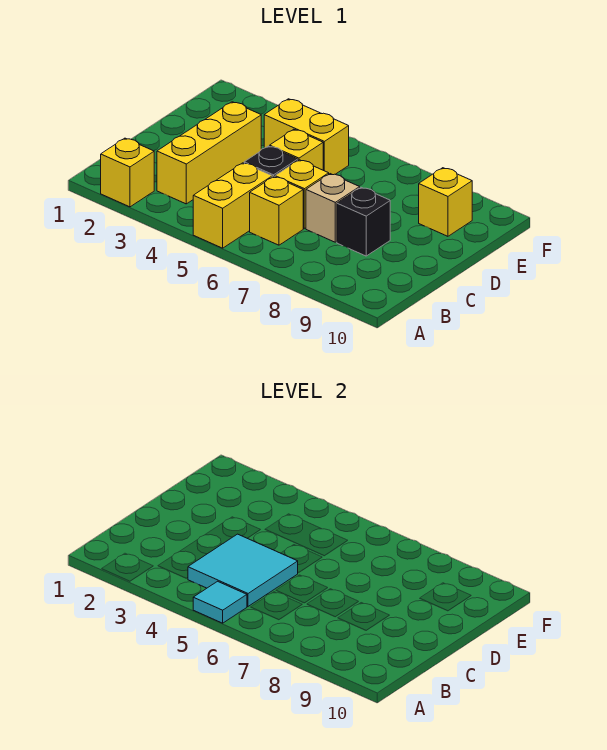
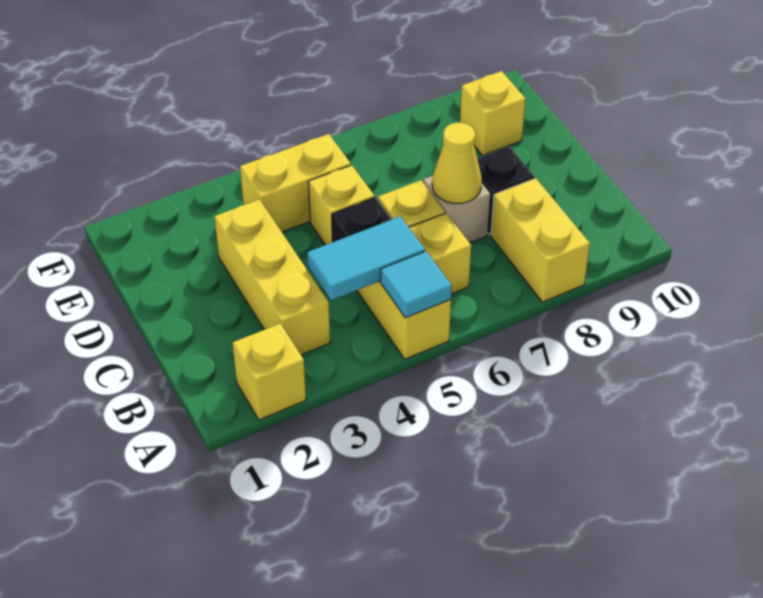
none -> yellow brick A8:B8 level 1
cyan tile B4:C5 level 2 -> cyan tile B4:B5 level 2
none -> yellow cone C7 level 2

